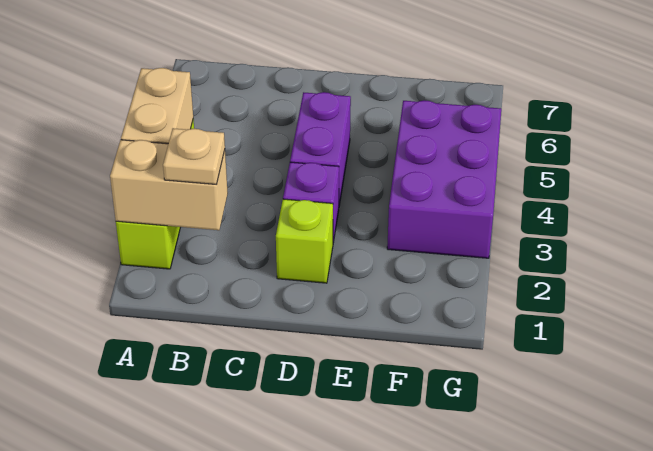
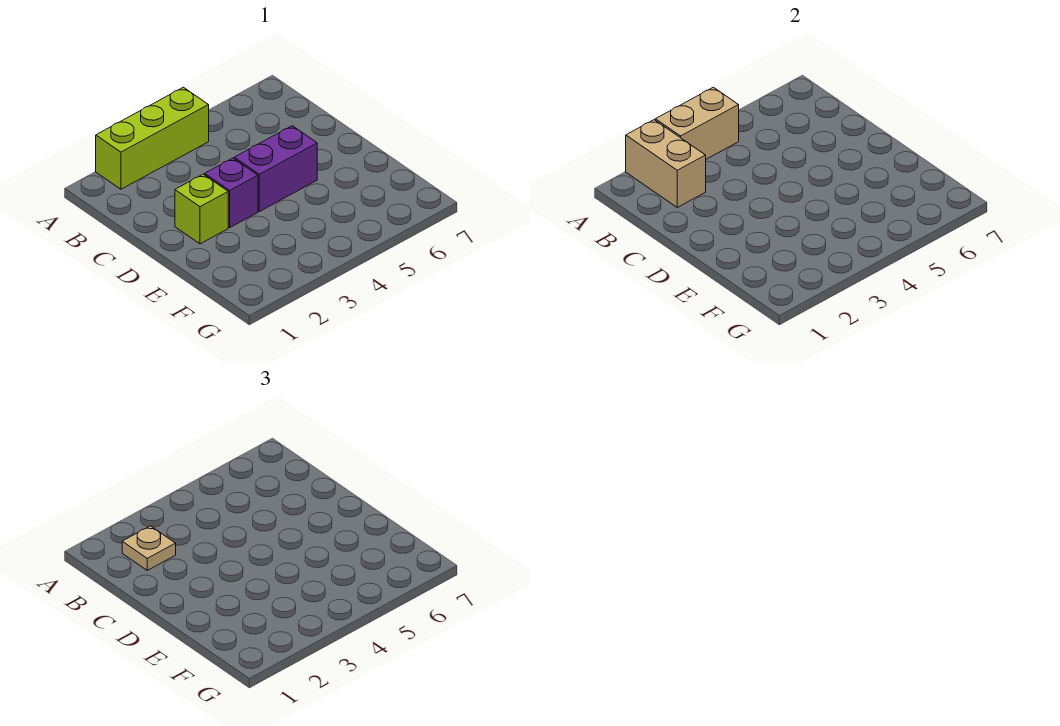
purple brick F3:G5 level 1 -> none

